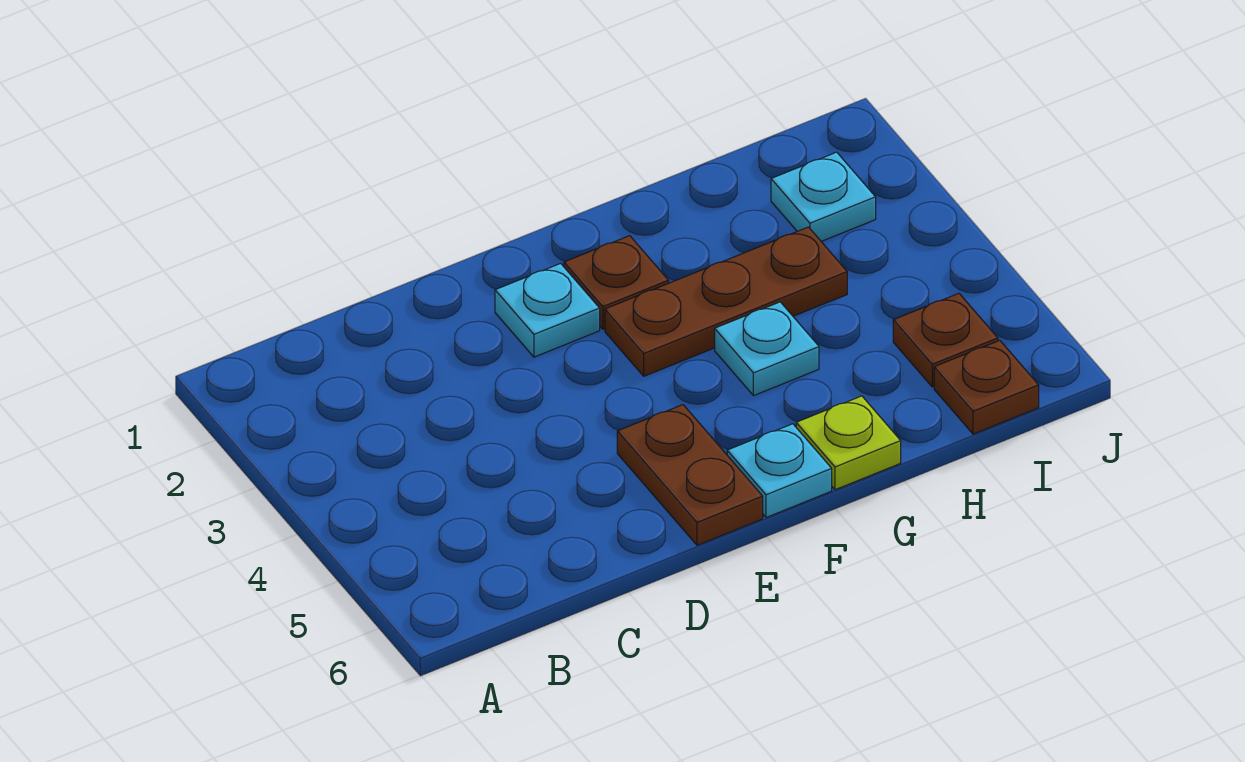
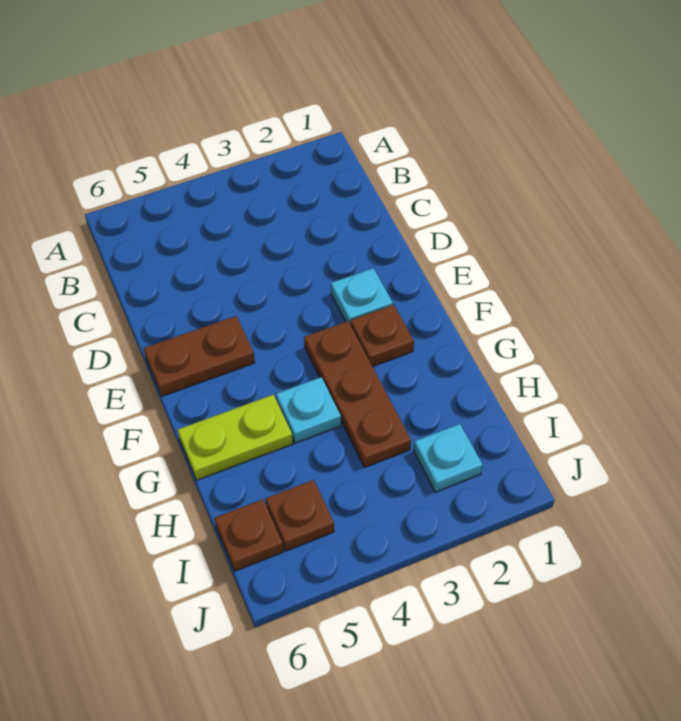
cyan plate F6 level 1 -> none
lime plate G6 level 1 -> lime plate G5:G6 level 1

